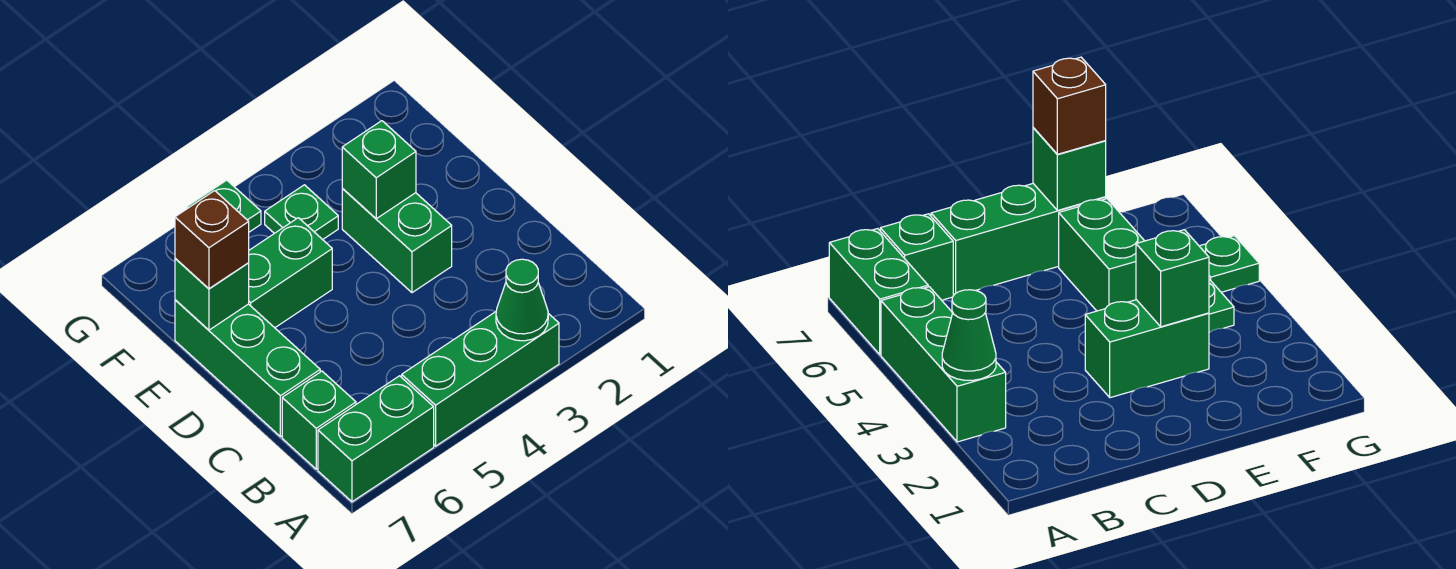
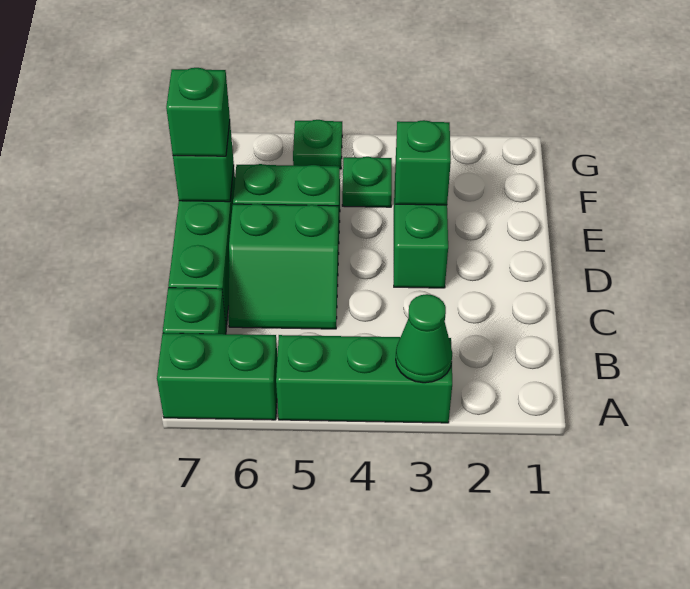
none -> green slope C5:D6 level 1 top D
brown brick E7 level 3 -> green brick E7 level 3

